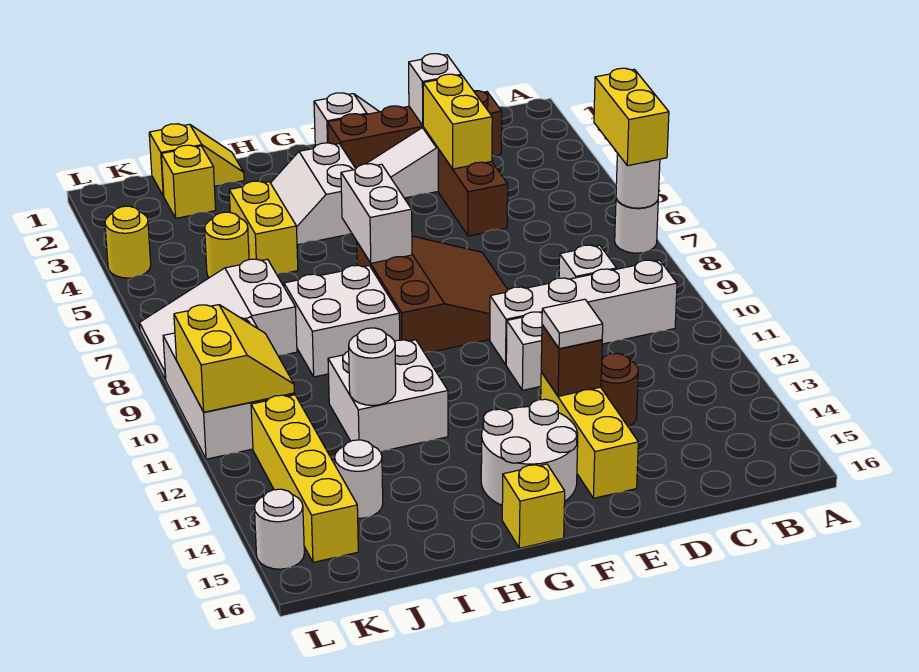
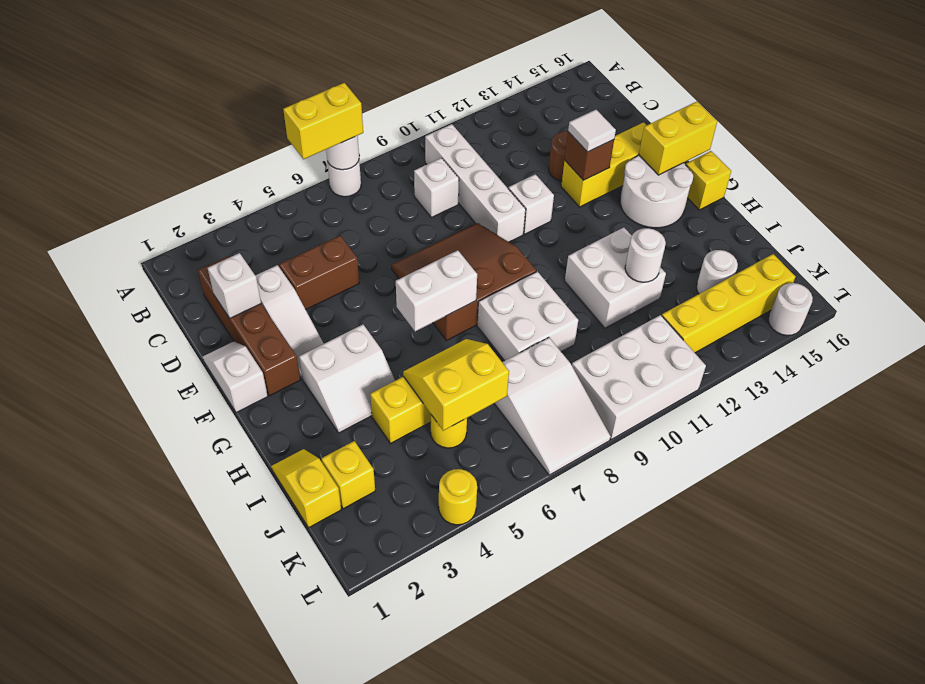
yellow brick D3:D4 level 2 -> yellow brick F15:F16 level 2
yellow slope K10:L11 level 2 top L -> yellow slope I5:J6 level 2 top J

